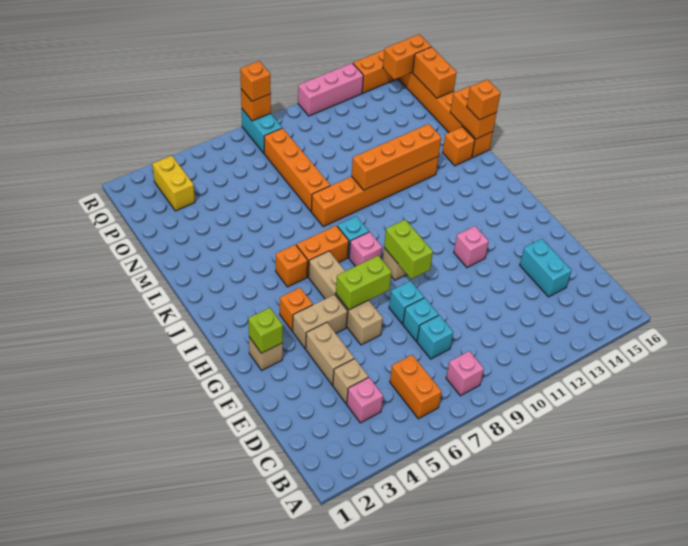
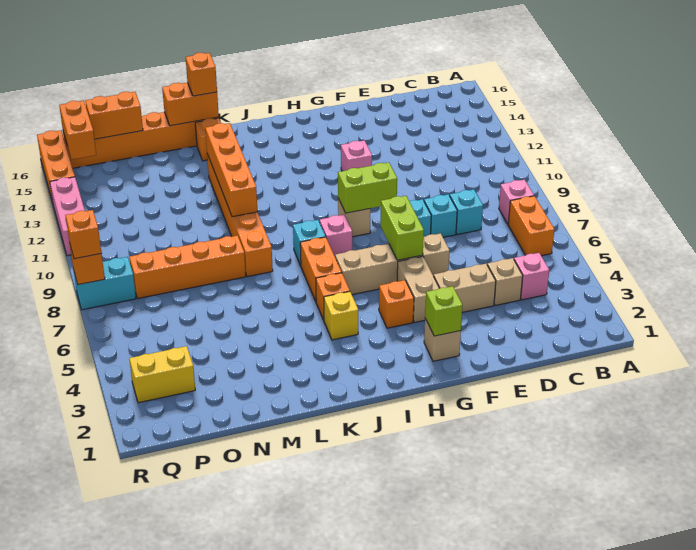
orange brick B6:C6 level 1 -> orange brick B6:B7 level 1
cyan brick D14:E14 level 1 -> none
none -> yellow brick J4 level 1

